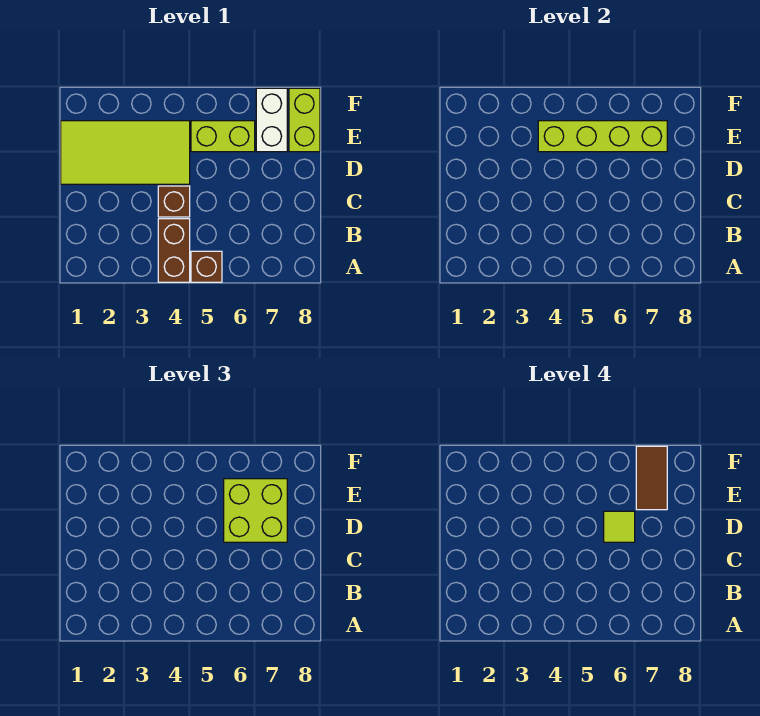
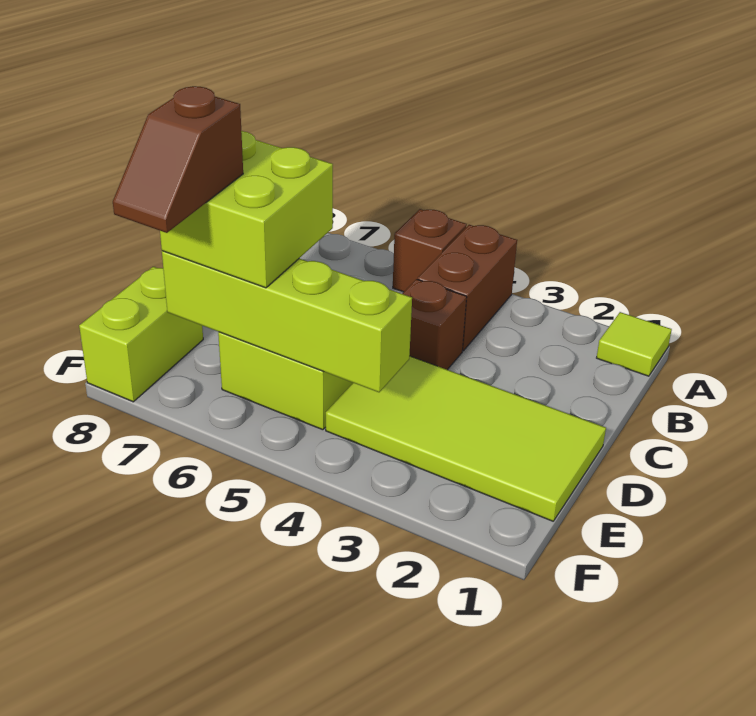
lime tile D6 level 4 -> lime tile A1 level 1
white brick E7:F7 level 1 -> none
brown tile E7:F7 level 4 -> brown slope E7:F7 level 4 top E

